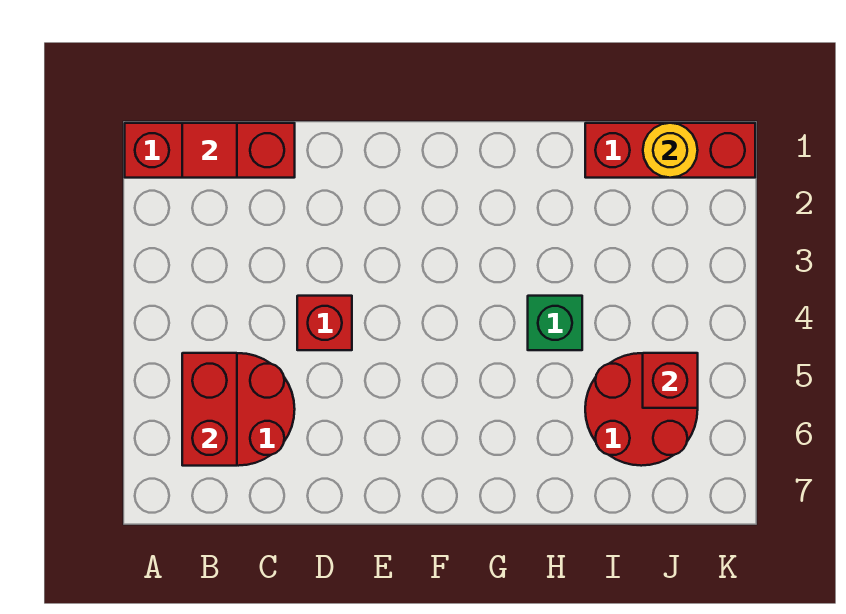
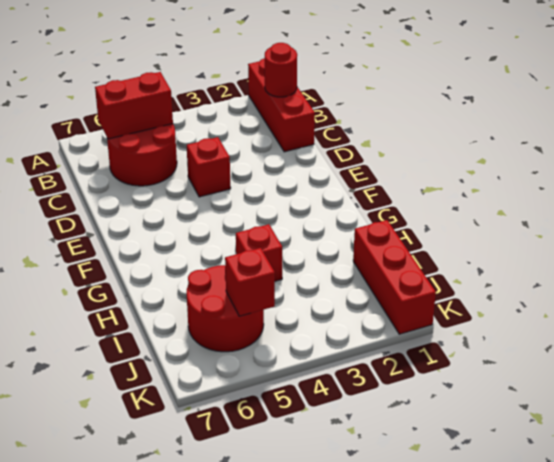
red tile B1 level 2 -> red round brick B1 level 2
green brick H4 level 1 -> red brick H4 level 1
yellow round brick J1 level 2 -> none

